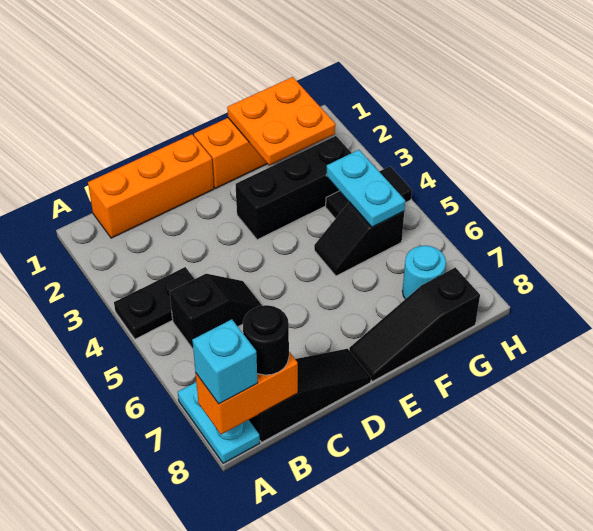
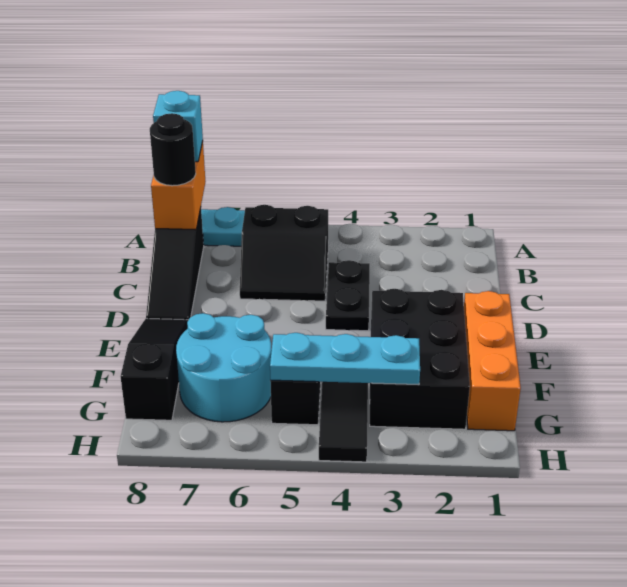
black plate A4:B4 level 1 -> black plate C4:D4 level 1
orange brick B1:D1 level 1 -> none
black slope B5:C5 level 1 top B -> black slope B5:C6 level 1 top B
black brick E3:G3 level 1 -> black brick E2:G3 level 1
orange plate F1:G2 level 2 -> none
cyan plate G4:G5 level 2 -> cyan plate G3:G5 level 2
cyan round brick G7 level 1 -> cyan round brick F6:G7 level 1

